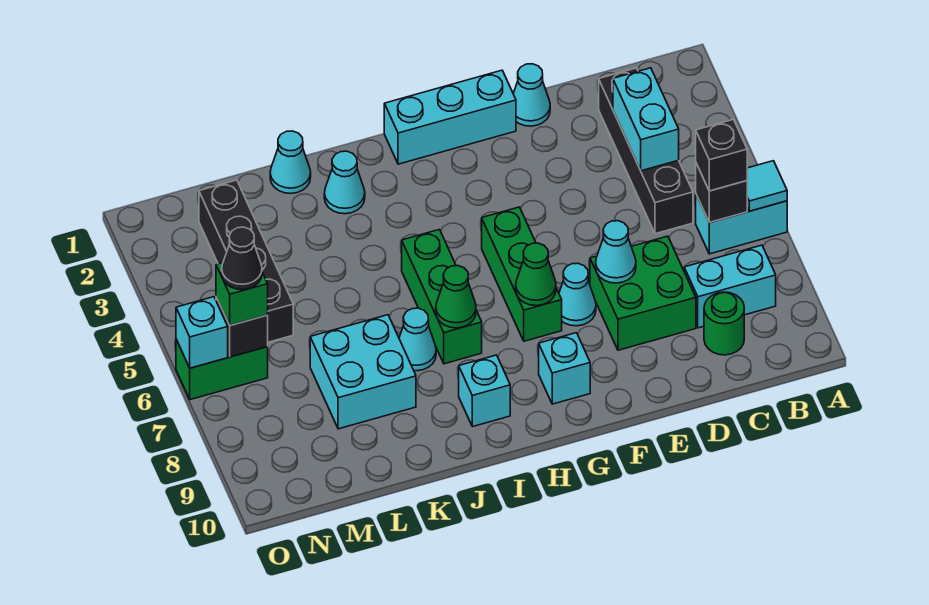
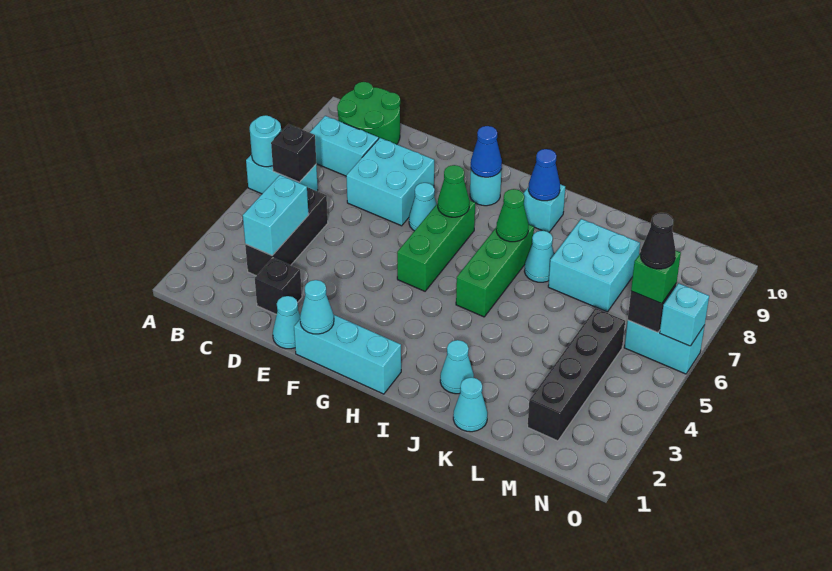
cyan tile A6 level 2 -> cyan round brick A6 level 2
black brick B6 level 3 -> black brick D2 level 1
black brick C2:C5 level 1 -> black brick C3:C5 level 1
green round brick C9 level 1 -> green round brick B9:C10 level 1
green brick D7:E8 level 1 -> cyan brick D7:E8 level 1
cyan cone E7 level 2 -> cyan cone F1 level 2
cyan brick G9 level 1 -> cyan round brick G9 level 1
none -> blue cone G9 level 2
none -> blue cone I9 level 2
green brick N6:O6 level 1 -> cyan brick N6:O6 level 1

